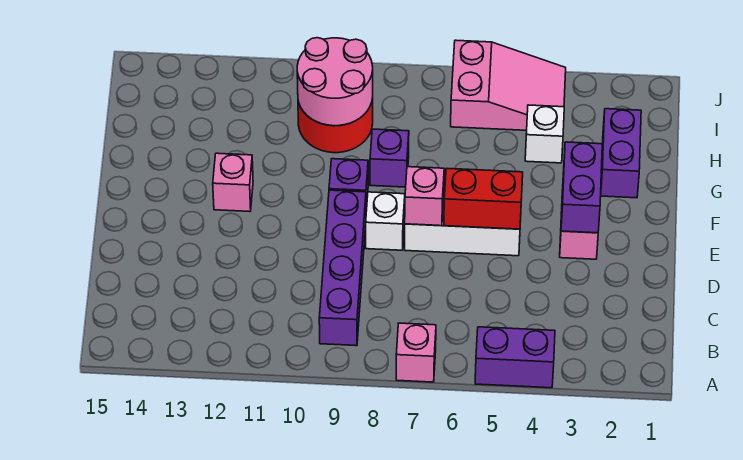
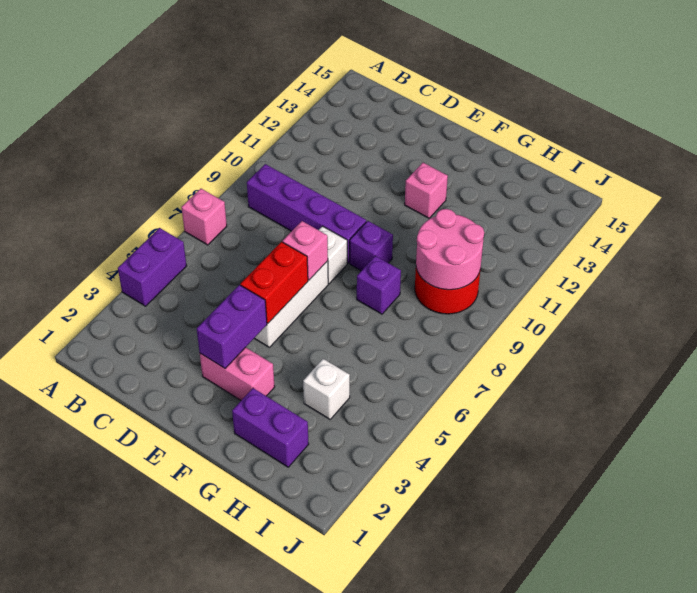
purple brick E3:F3 level 2 -> purple brick E3:E4 level 2
pink slope I4:J6 level 1 top 6 -> none

